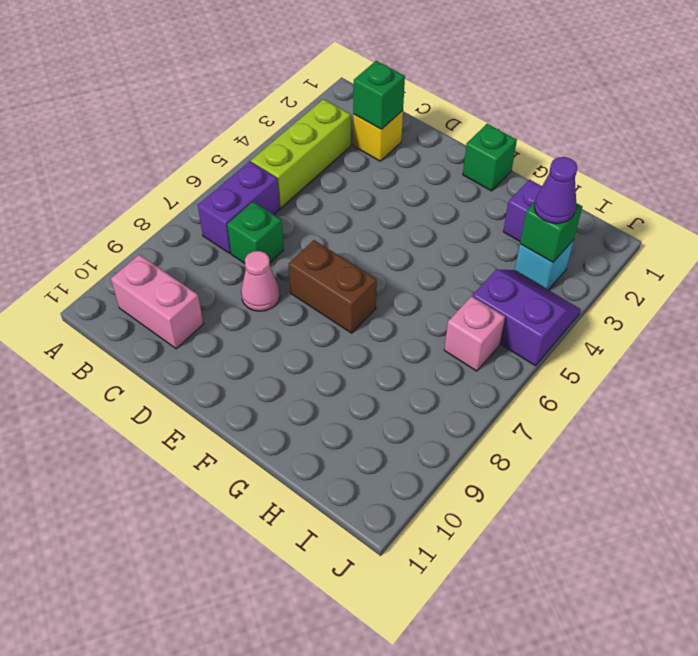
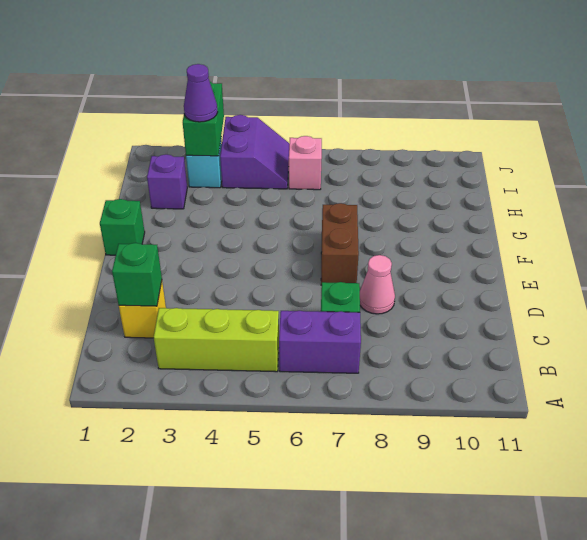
pink brick B10:C10 level 1 -> none
green brick I3 level 2 -> green brick I3:J3 level 2
purple slope I4:J5 level 1 top 5 -> purple slope I4:J5 level 1 top 4

